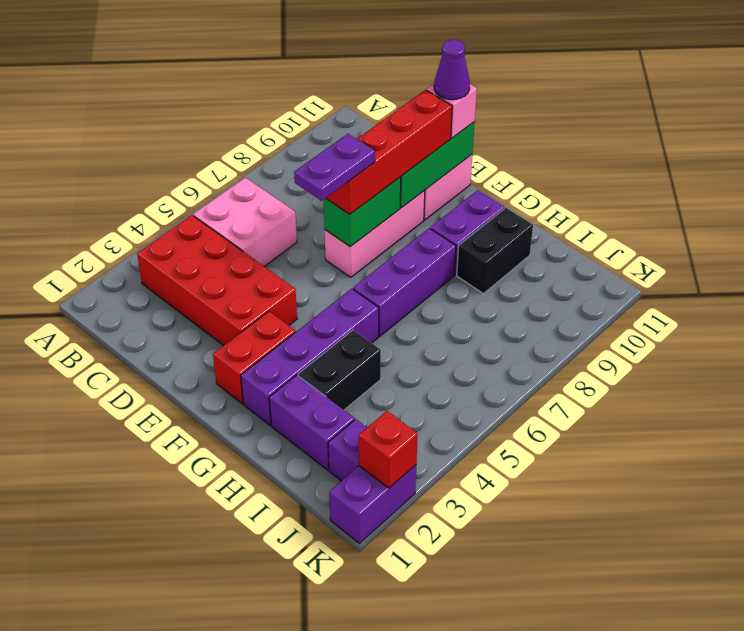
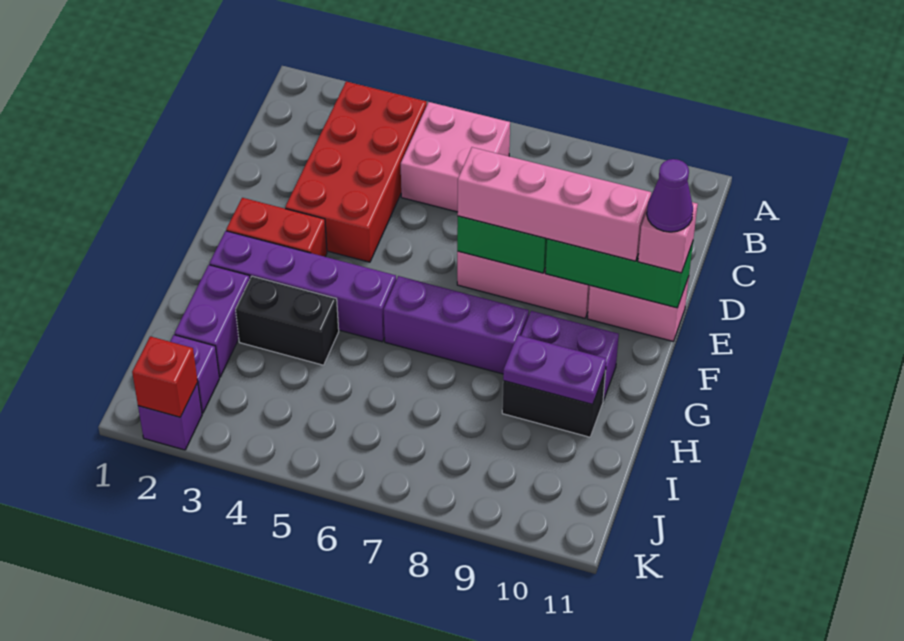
purple plate E6:E7 level 4 -> purple plate H9:H10 level 2
red brick E7:E10 level 3 -> pink brick E7:E10 level 3
purple brick K1:K2 level 1 -> purple brick K2 level 1

